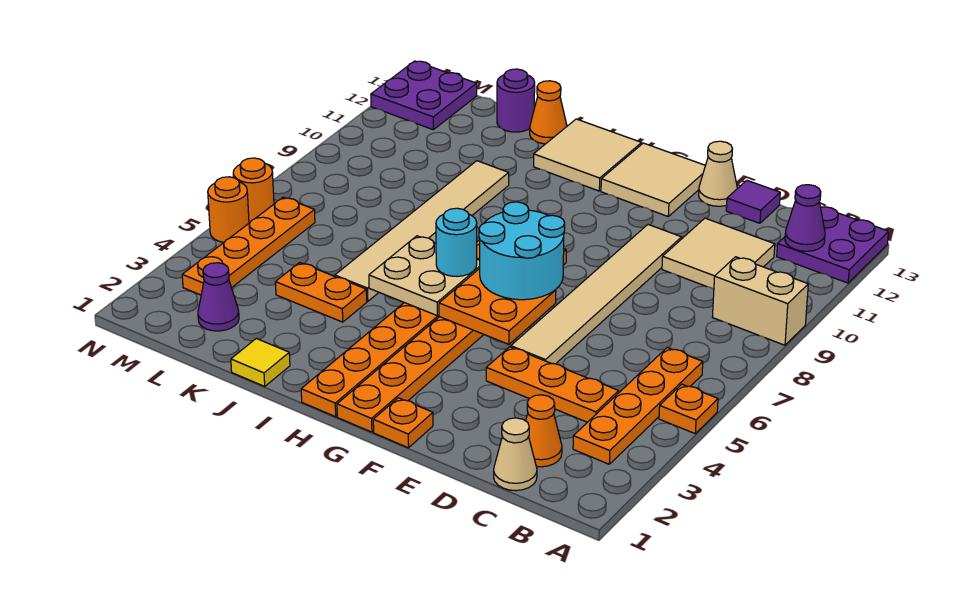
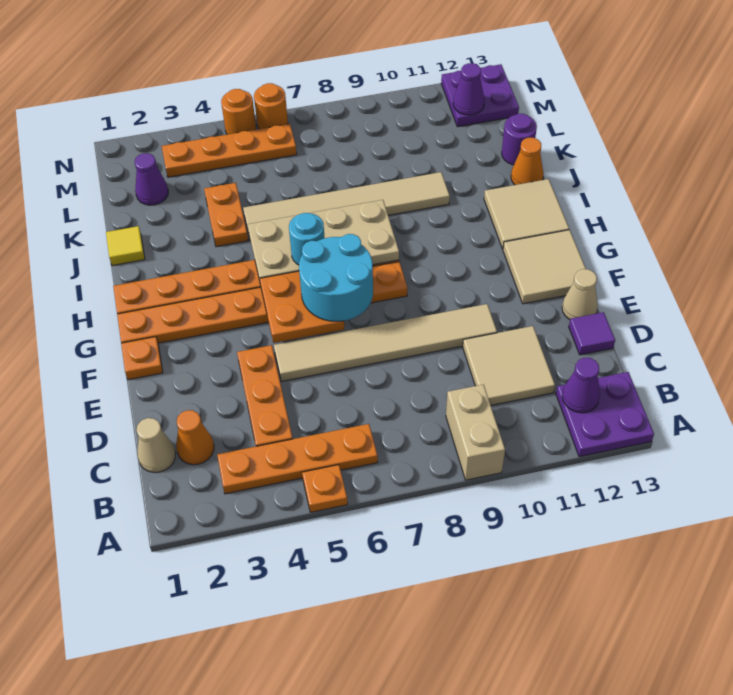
tan plate H5:I6 level 2 -> tan plate H5:I8 level 2
none -> purple cone M12 level 2

